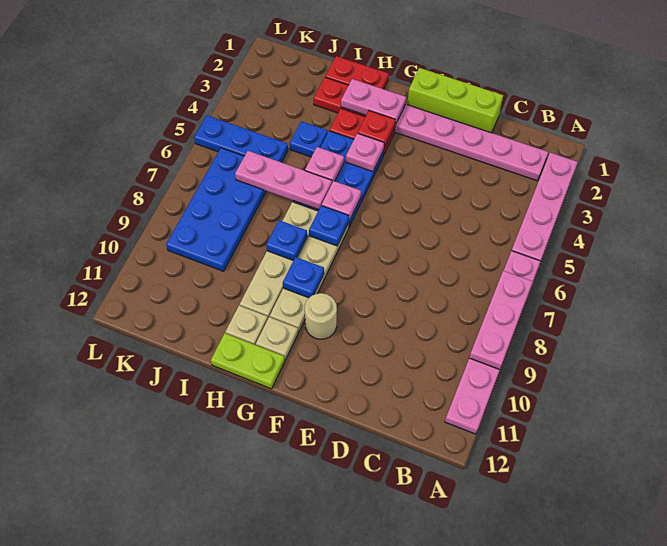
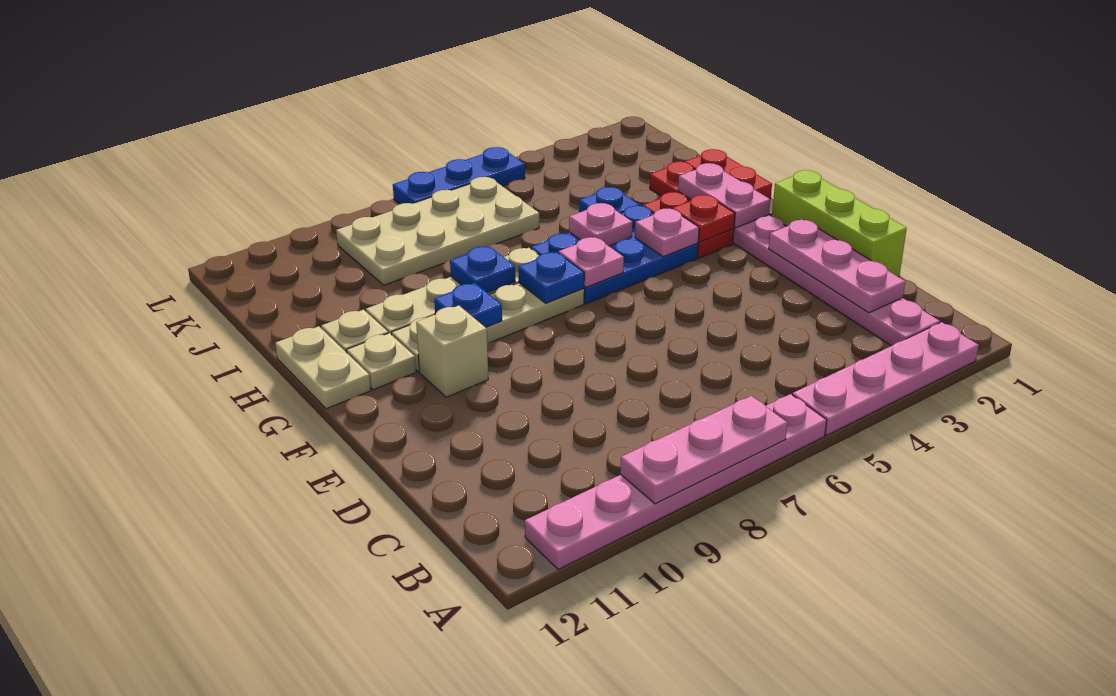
tan round brick F10 level 1 -> tan brick F10 level 1
lime plate G12:H12 level 1 -> tan plate G12:H12 level 1
pink plate H6:J6 level 2 -> pink plate C2:E2 level 2
blue plate J5:L5 level 1 -> blue plate L5:L7 level 1
blue plate J6:K9 level 1 -> tan plate J6:K9 level 1

